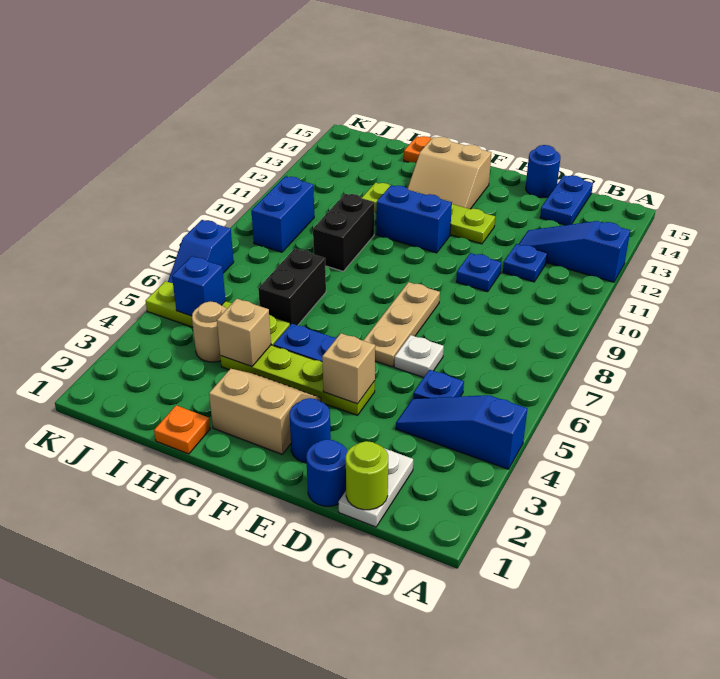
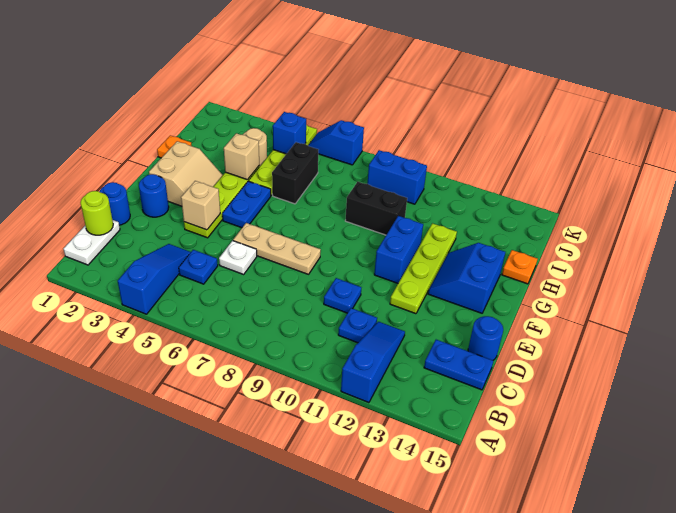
white plate C1:C2 level 1 -> white plate B1:C1 level 1
tan slope F13:G14 level 1 top 14 -> blue slope F13:G14 level 1 top 14
black brick H6:H7 level 1 -> black brick H6:I6 level 1

